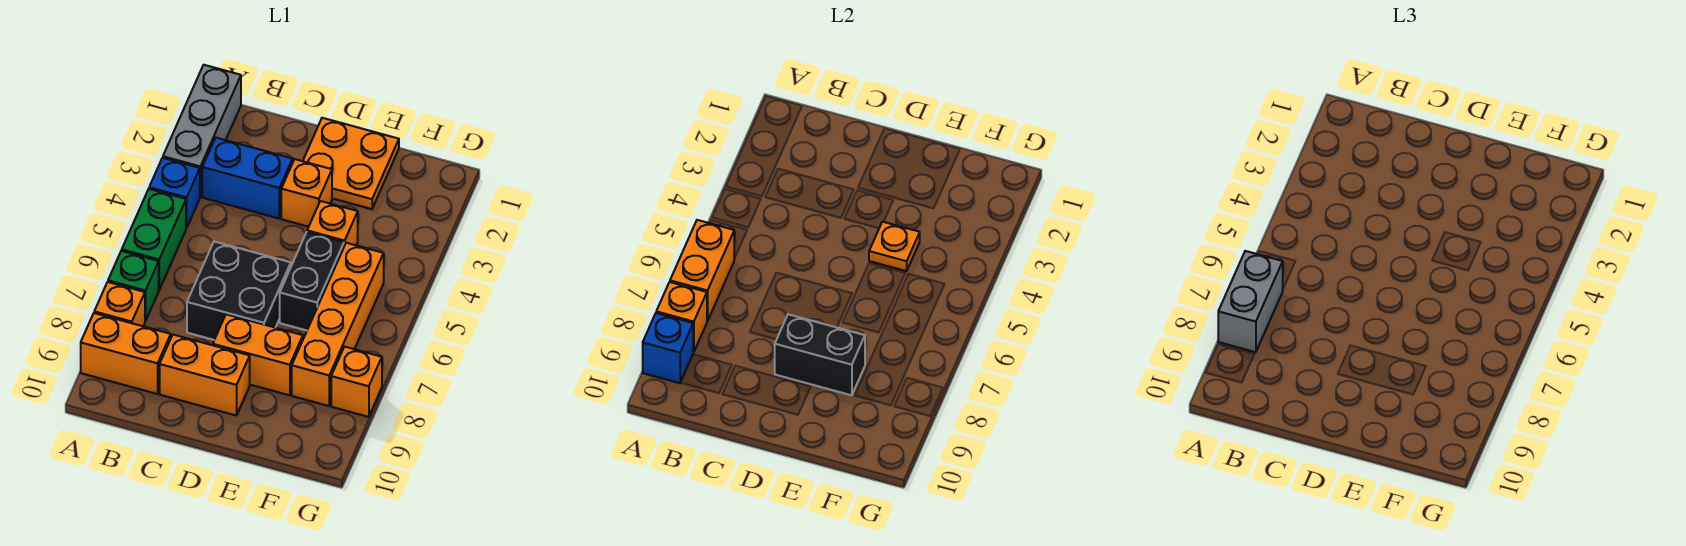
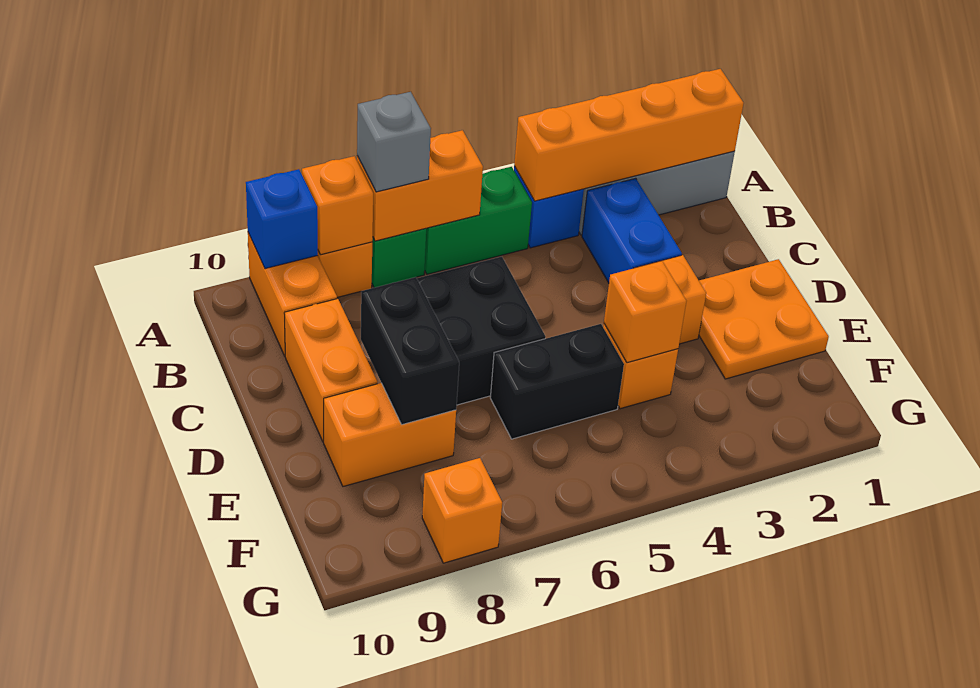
grey brick A7:A8 level 3 -> grey brick A7 level 3
orange brick D8:E8 level 1 -> orange brick E8:E9 level 1
orange plate E4 level 2 -> orange brick E4 level 2
orange brick F5:F8 level 1 -> orange brick A1:A4 level 2

